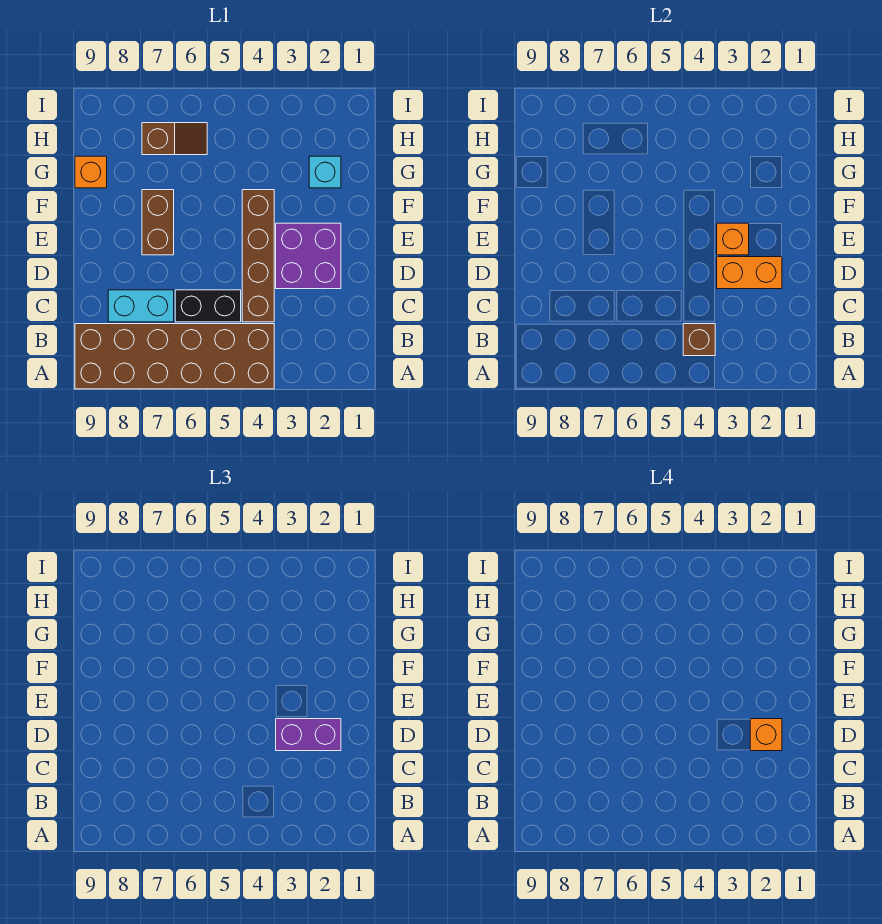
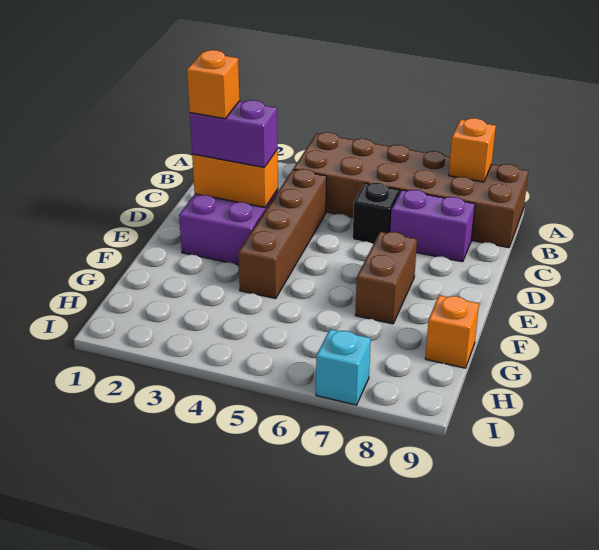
brown brick B4 level 2 -> none
black brick C5:C6 level 1 -> black brick C6 level 1
cyan brick C7:C8 level 1 -> purple brick C7:C8 level 1
orange brick E3 level 2 -> orange brick A8 level 2
cyan brick G2 level 1 -> cyan brick I7 level 1
brown slope H6:H7 level 1 top 7 -> none

